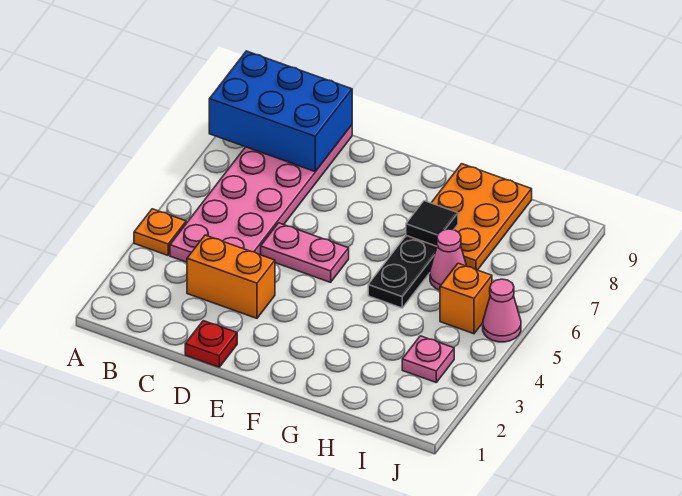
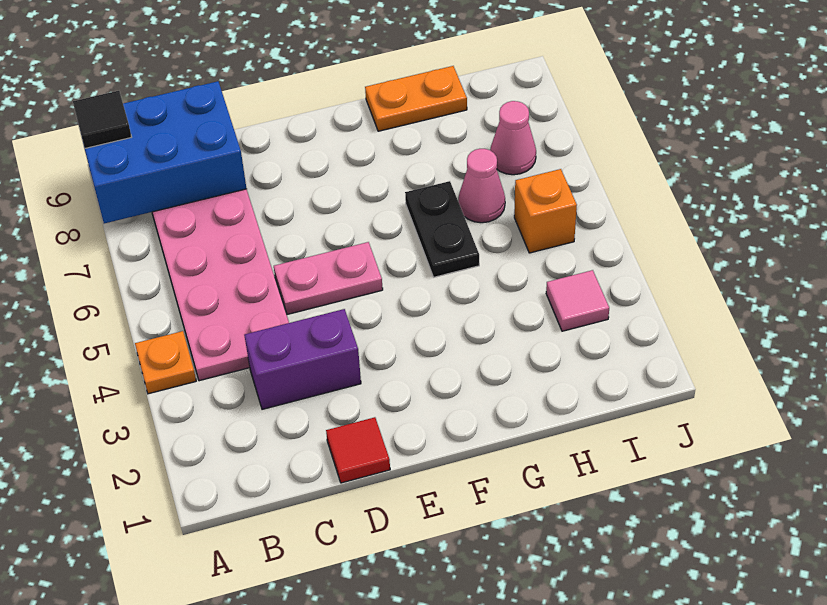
orange brick C3:D3 level 1 -> purple brick C3:D3 level 1
red plate D1 level 1 -> red tile D1 level 1
orange plate G7:H9 level 1 -> orange plate G9:H9 level 1
black tile G7 level 2 -> black tile A9 level 3
pink plate I3 level 1 -> pink tile I3 level 1
pink cone J5 level 1 -> pink cone I7 level 1

